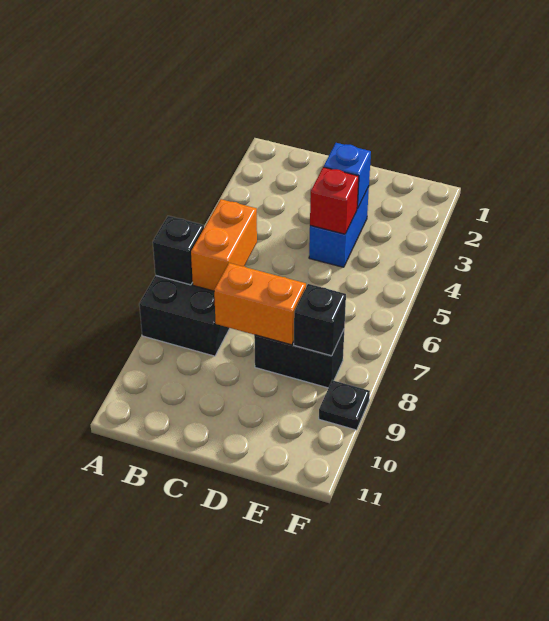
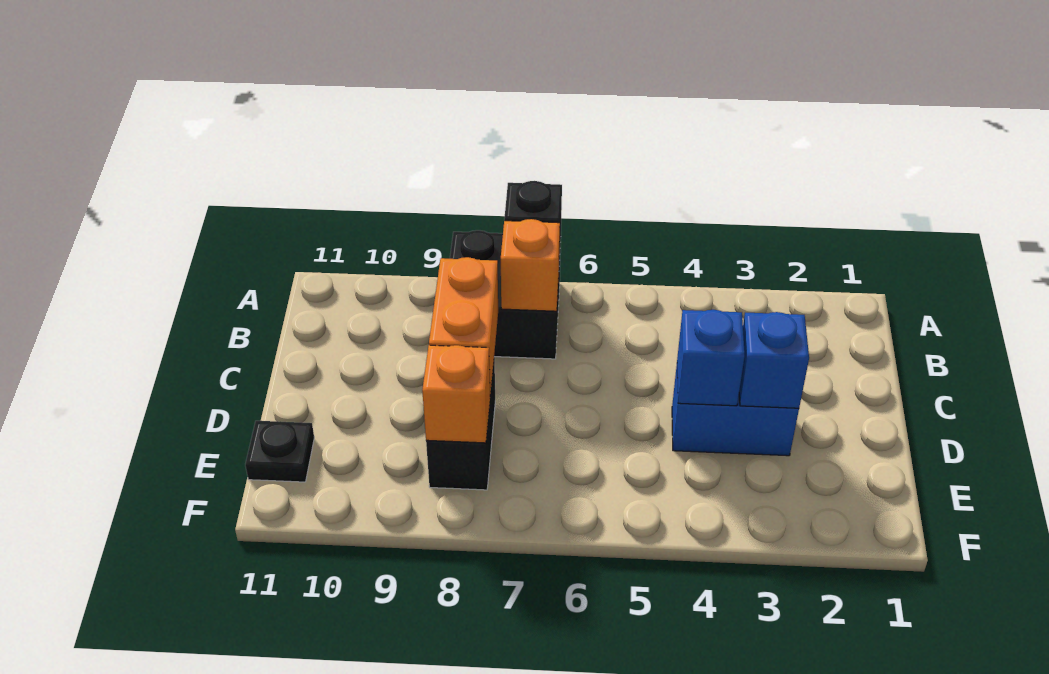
orange brick B6:B7 level 2 -> orange brick B7 level 2
red brick D4 level 2 -> blue brick D4 level 2
black brick E8 level 2 -> orange brick E8 level 2
black plate F9 level 1 -> black plate E11 level 1

